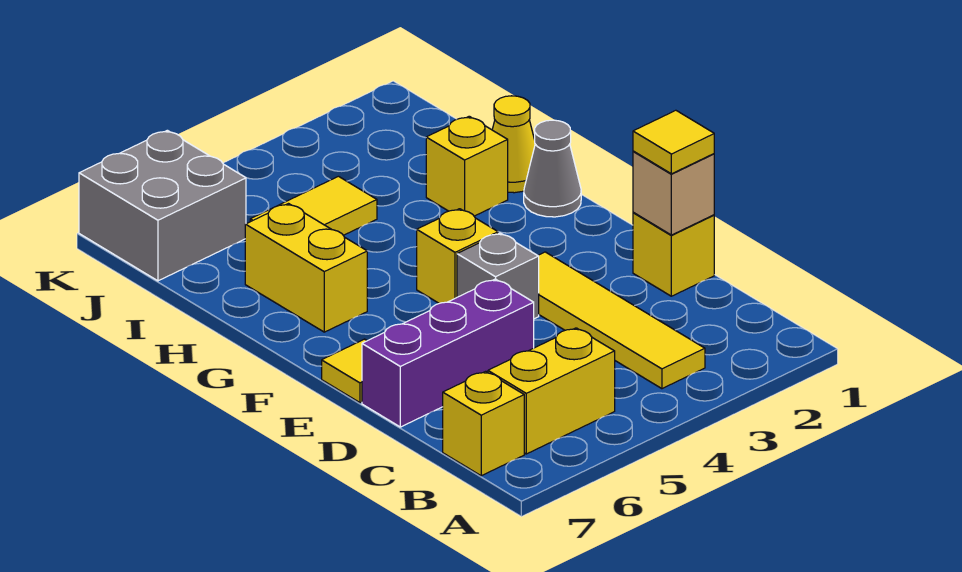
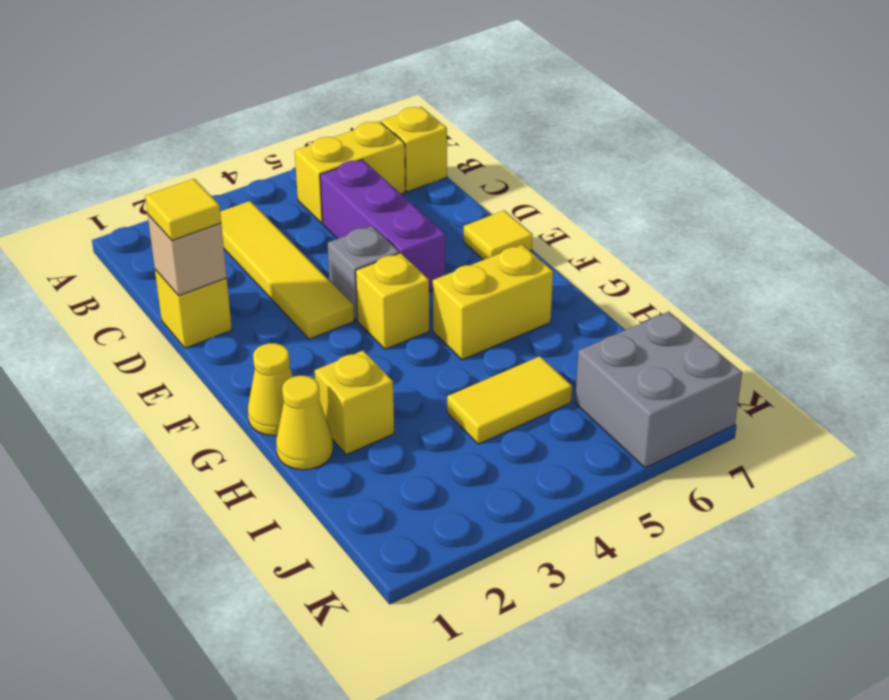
purple brick D5:D7 level 1 -> purple brick C5:E5 level 1
grey cone G1 level 1 -> yellow cone G1 level 1
yellow brick G6:H6 level 1 -> yellow brick G5:G6 level 1

